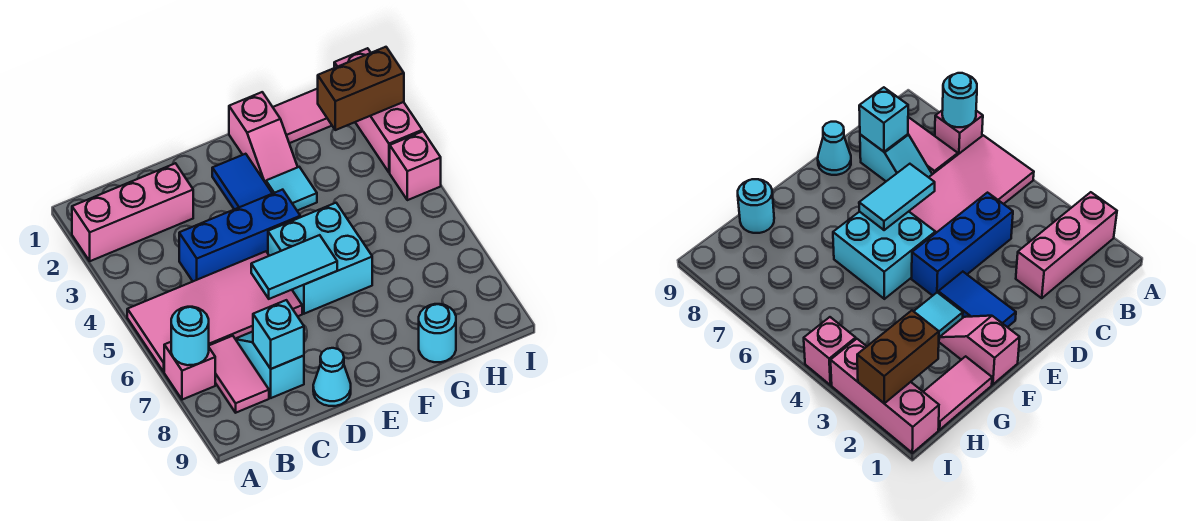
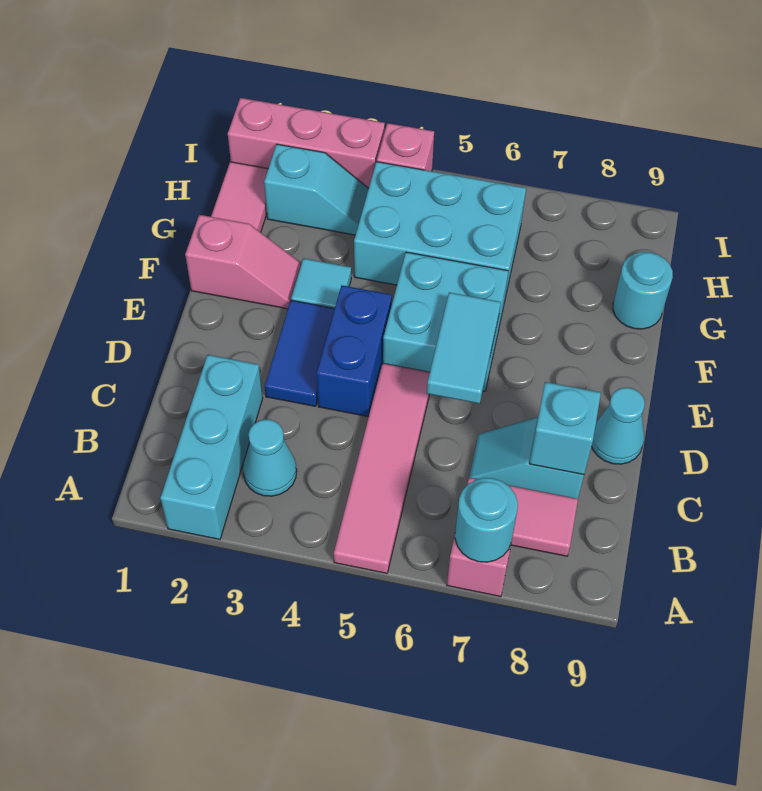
pink brick A2:C2 level 1 -> cyan brick A2:C2 level 1
pink tile A5:D6 level 1 -> pink tile A5:D5 level 1
none -> cyan cone B3 level 1
blue brick C4:E4 level 1 -> blue brick D4:E4 level 1
blue tile E2:E3 level 1 -> blue tile D3:E3 level 1
none -> cyan brick G4:H6 level 1
none -> cyan slope H2:H3 level 1 top 2
brown brick H2:I2 level 2 -> none

